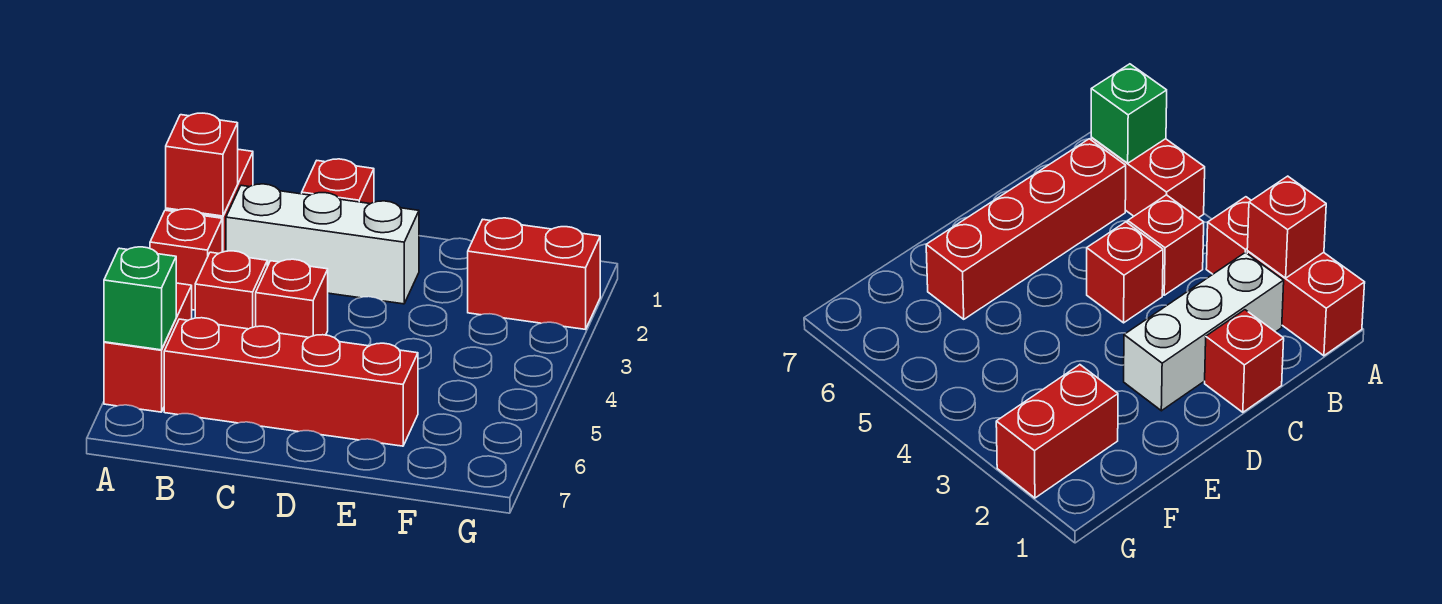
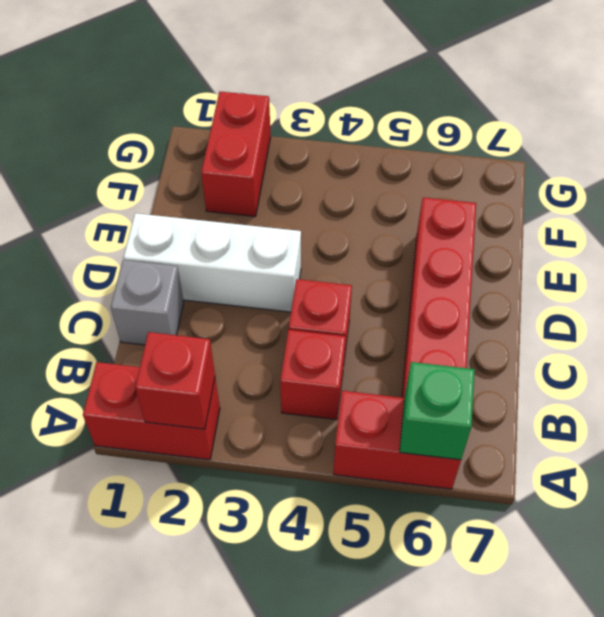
red brick A3 level 1 -> none
white brick B2:D2 level 1 -> white brick D1:D3 level 1
red brick C1 level 1 -> grey brick C1 level 1

